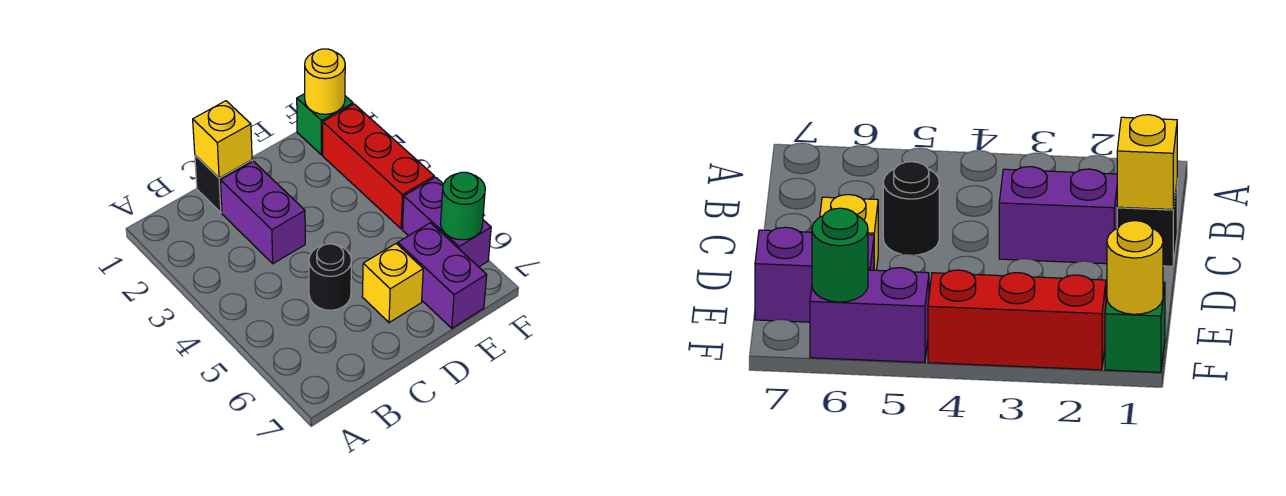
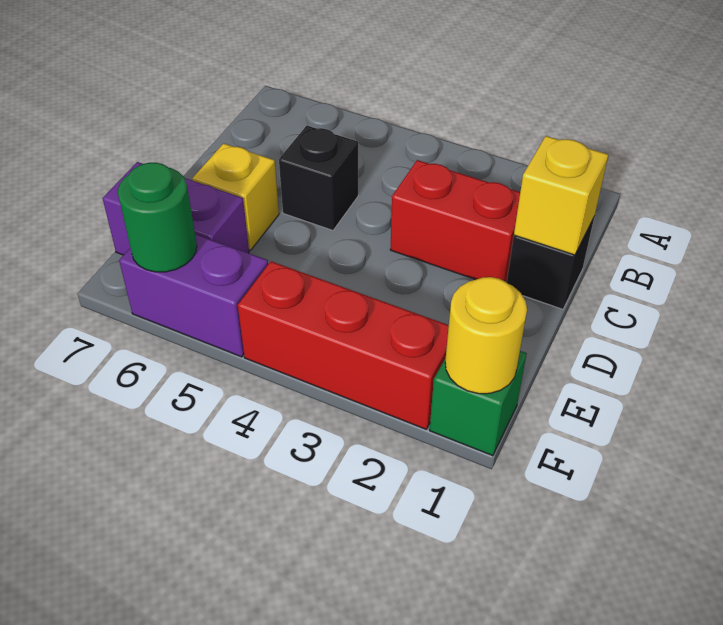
purple brick C2:C3 level 1 -> red brick C2:C3 level 1
black round brick C5 level 1 -> black brick C5 level 1

